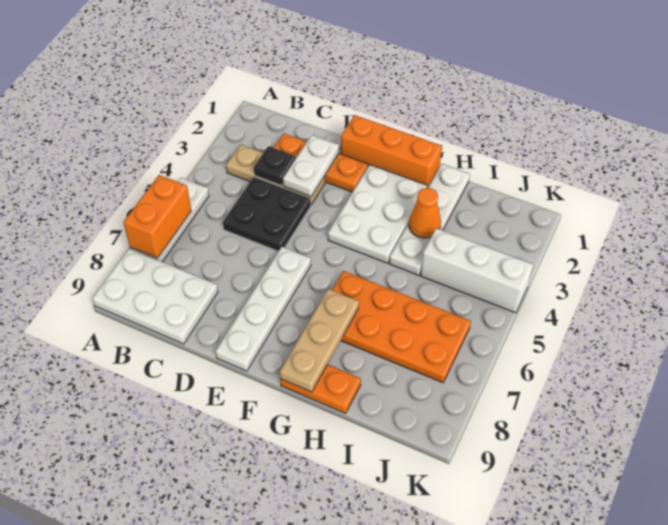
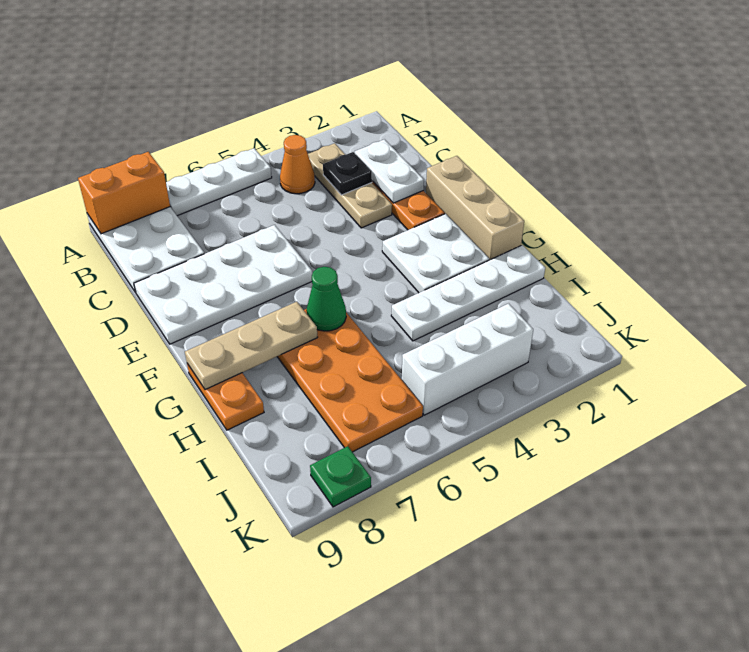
orange brick A6:A7 level 2 -> orange brick A8:A9 level 2
black plate C4:D5 level 1 -> none
white plate D2:D3 level 2 -> white plate C2:D2 level 2
orange brick E1:G1 level 1 -> tan brick E1:G1 level 1
white plate E6:E9 level 1 -> white plate D6:E9 level 1
white plate F2:G4 level 1 -> white plate F2:G3 level 1
none -> green cone G6 level 2
orange cone H3 level 2 -> orange cone B4 level 1
white brick I4:K4 level 1 -> white brick J3:J5 level 1
none -> green plate K8 level 1

